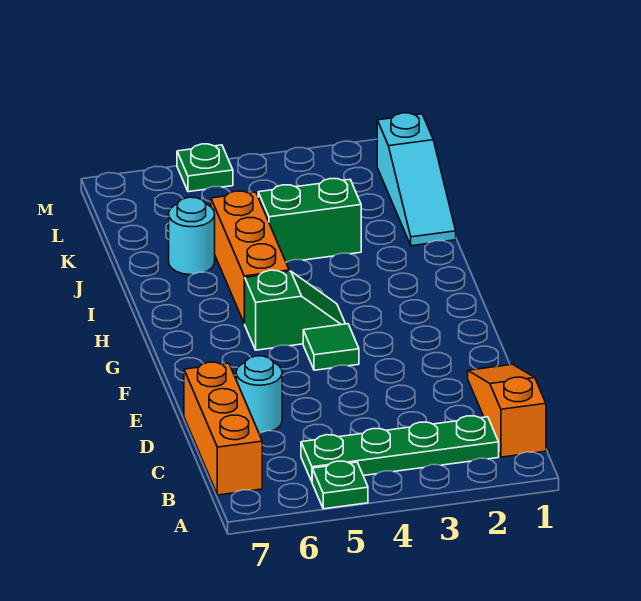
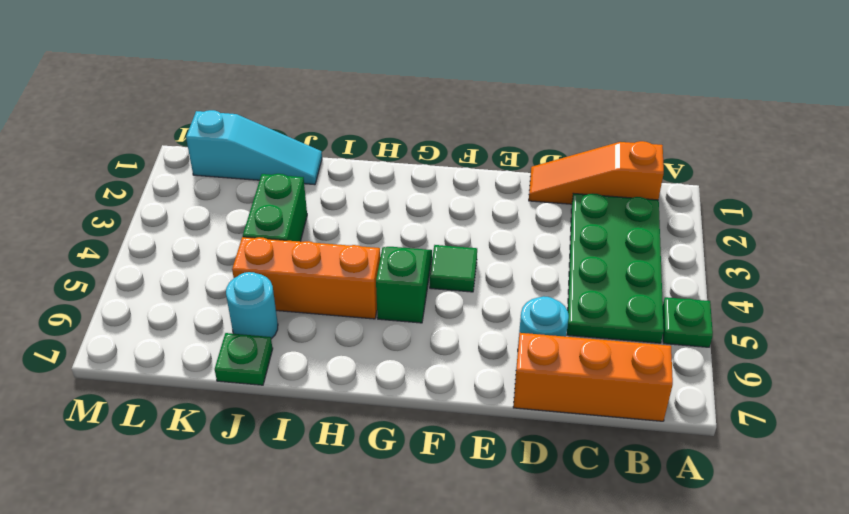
green plate B2:B5 level 1 -> green plate B2:C5 level 1
green plate M5 level 1 -> green plate J7 level 1

